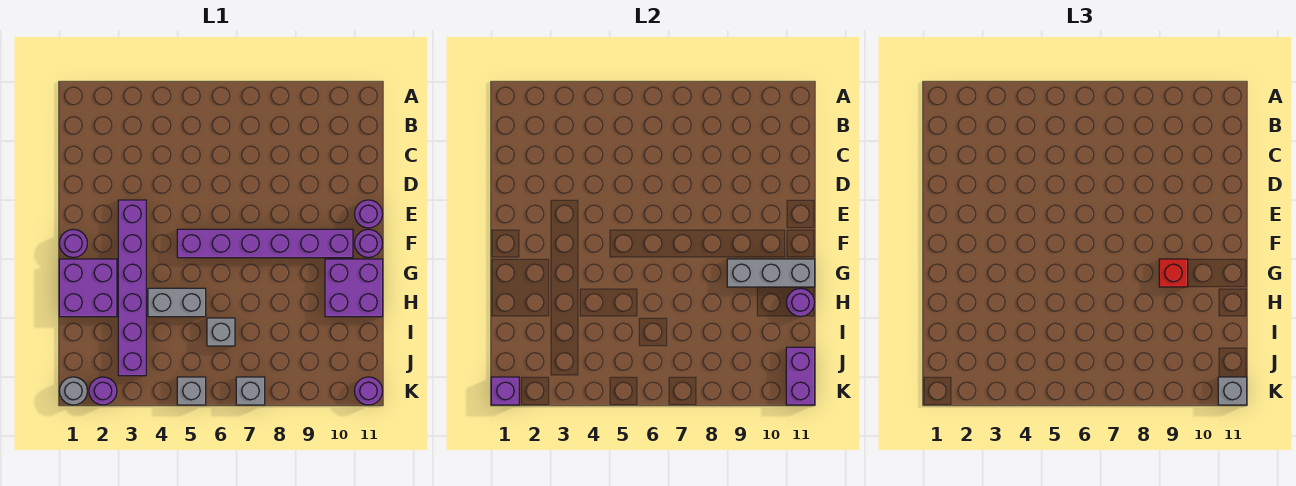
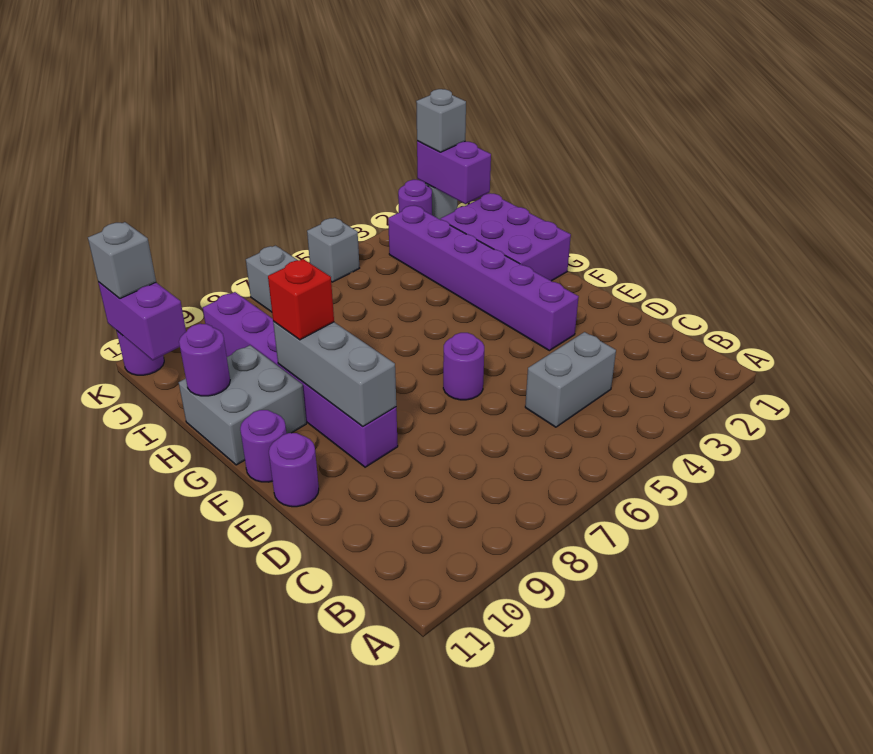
purple round brick F1 level 1 -> purple round brick E6 level 1
purple brick F5:F10 level 1 -> purple brick E9:J9 level 1
purple brick G1:H2 level 1 -> purple brick G1:I2 level 1
grey brick G9:G11 level 2 -> grey brick E9:G9 level 2
purple brick G10:H11 level 1 -> grey brick G10:H11 level 1
grey brick H4:H5 level 1 -> grey brick C4:C5 level 1
grey brick I6 level 1 -> grey brick K1 level 3
purple brick K1 level 2 -> purple brick J1:K1 level 2

